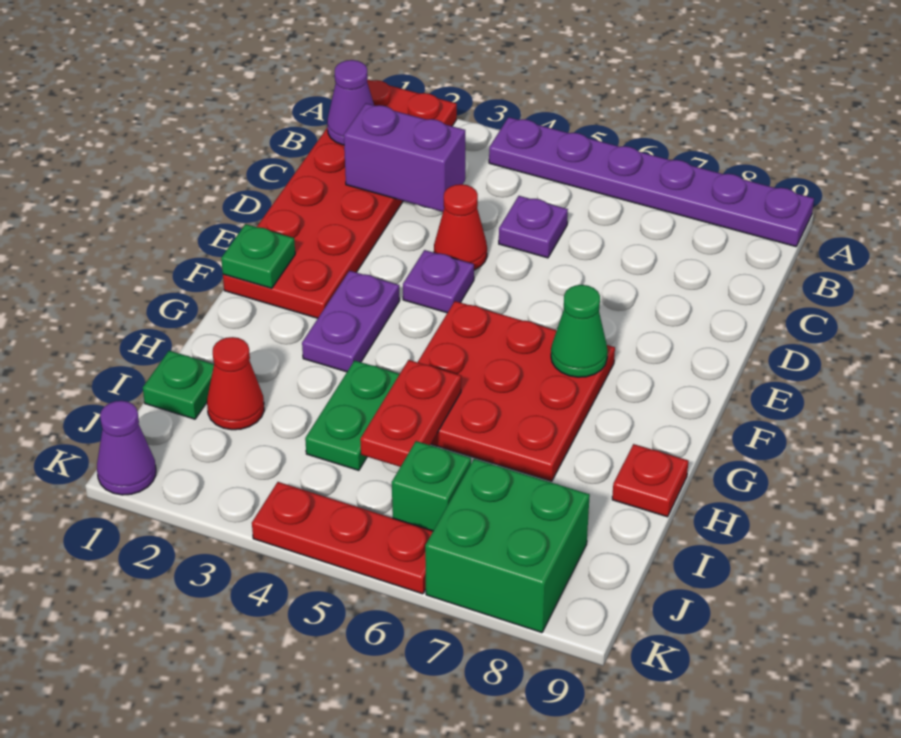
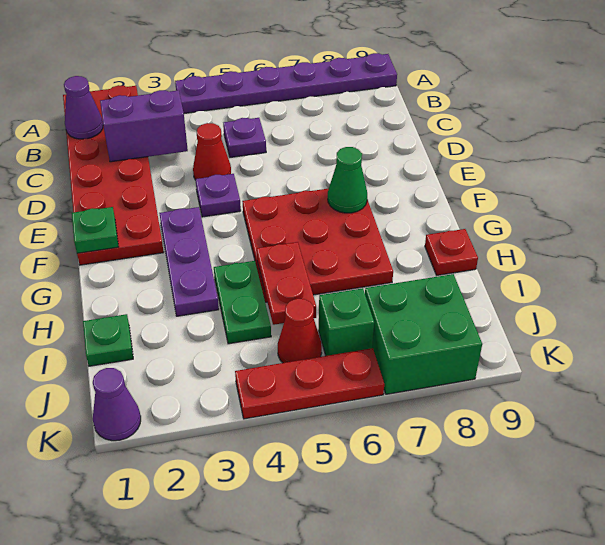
purple plate F3:G3 level 1 -> purple plate F3:H3 level 1
red cone I2 level 1 -> red cone J5 level 1

